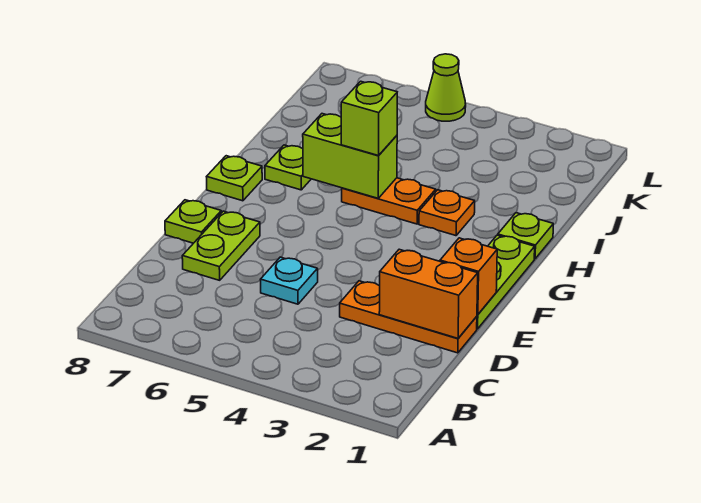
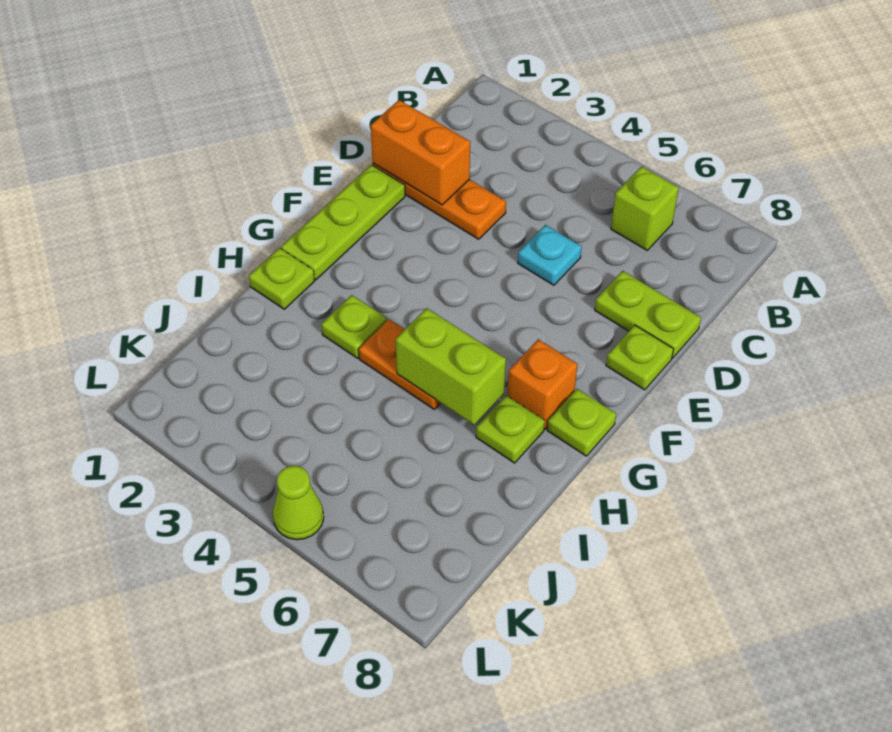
lime plate D7:E7 level 1 -> lime plate D7:D8 level 1
orange brick E1 level 2 -> orange brick G7 level 1
orange plate H3 level 1 -> lime plate H3 level 1
lime brick H5 level 3 -> lime brick B6 level 1

